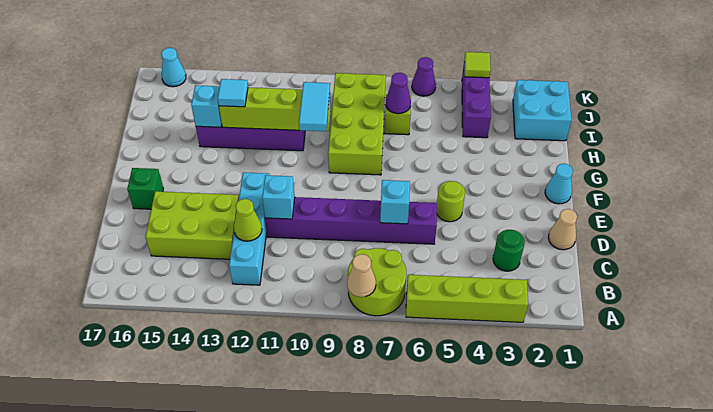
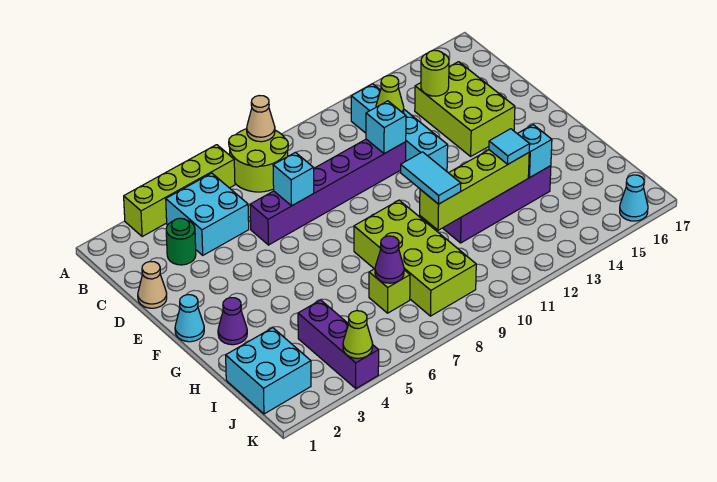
none -> cyan brick B4:C5 level 1
lime brick C13:D15 level 1 -> lime brick C14:E15 level 1
lime round brick E5 level 1 -> lime round brick C14 level 2
green brick E16 level 1 -> none
lime tile K4 level 2 -> lime cone K4 level 2
purple cone K6 level 1 -> purple cone G2 level 1

